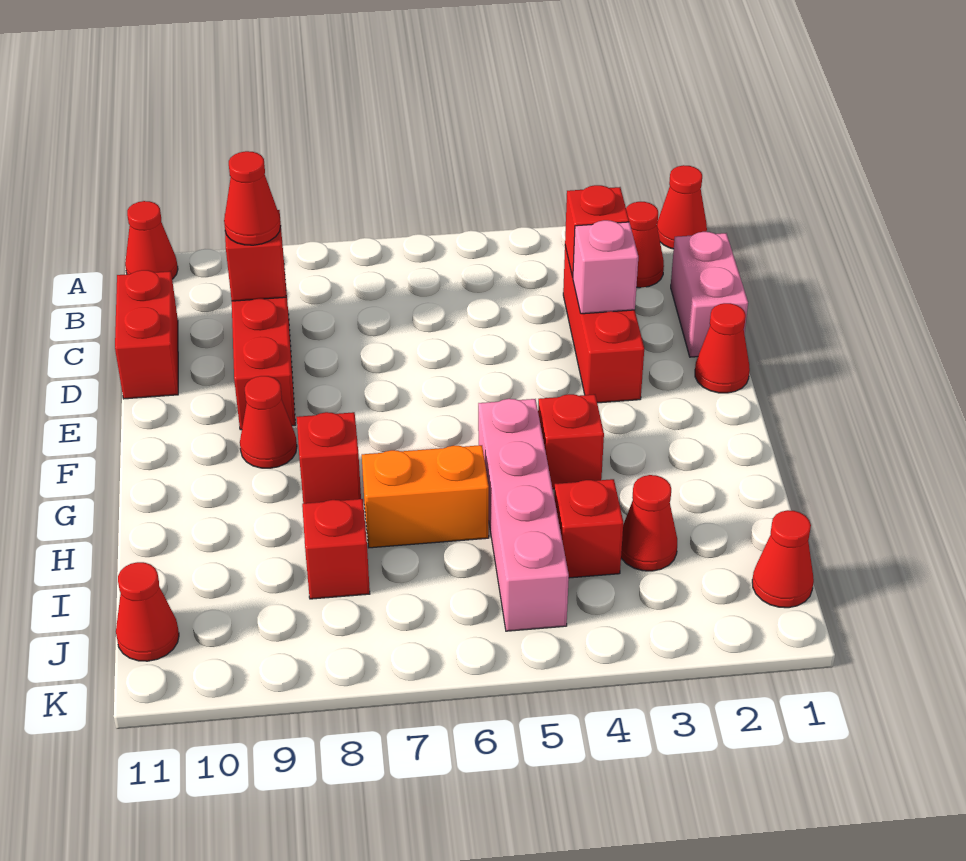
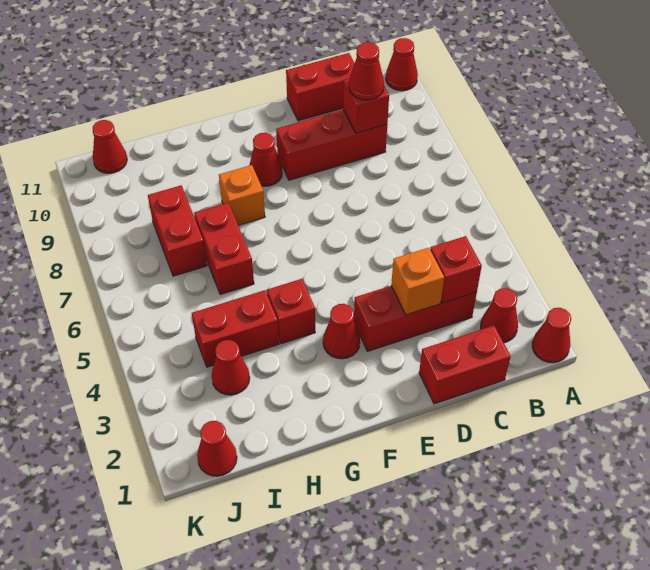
pink brick C1:D1 level 1 -> red brick C1:D1 level 1
pink brick D3 level 2 -> orange brick D3 level 2
red cone E1 level 1 -> red cone F3 level 1
pink brick G5:J5 level 1 -> none
red brick G8 level 1 -> orange brick G8 level 1
orange brick H6:H7 level 1 -> red brick H6:H7 level 1
red brick I4 level 1 -> red brick H4:I4 level 1
red brick I8 level 1 -> red brick I7:I8 level 1

